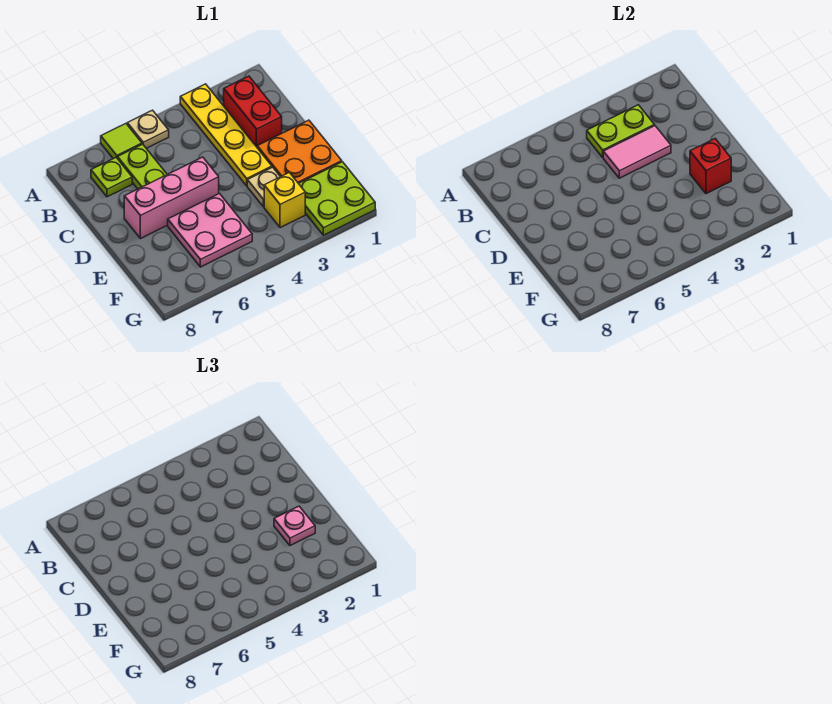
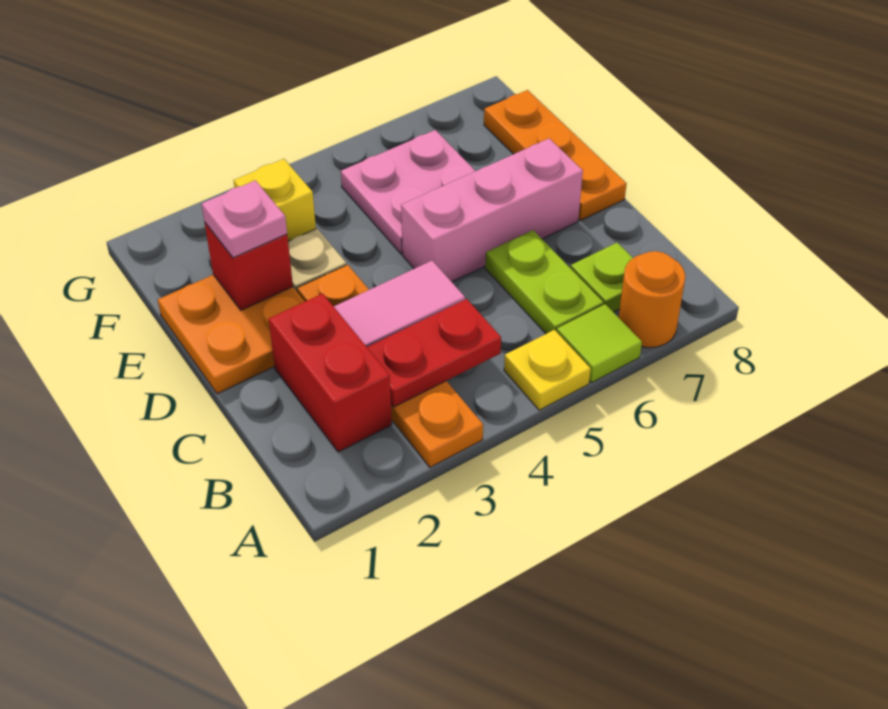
yellow plate A3:D3 level 1 -> orange plate A3:D3 level 1
tan plate A5 level 1 -> yellow plate A5 level 1
none -> orange round brick A7 level 1
lime plate B3:B4 level 2 -> red plate B3:B4 level 2
none -> orange plate D8:F8 level 1
lime plate F1:G2 level 1 -> none

